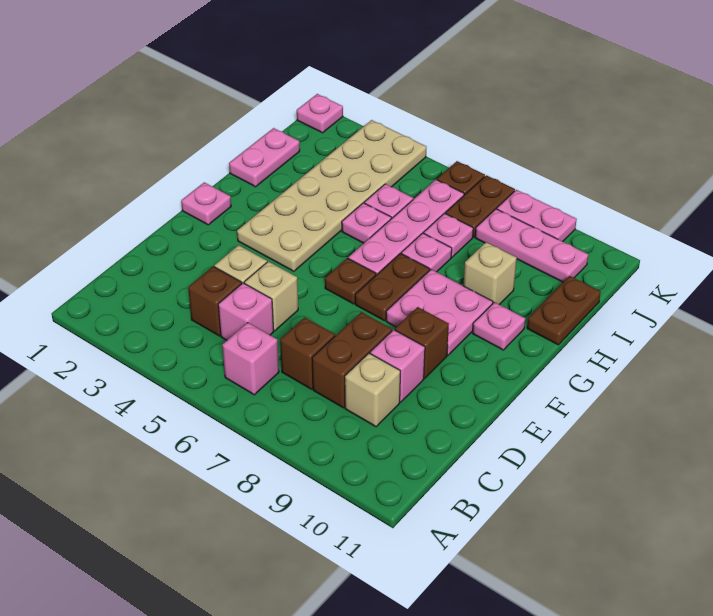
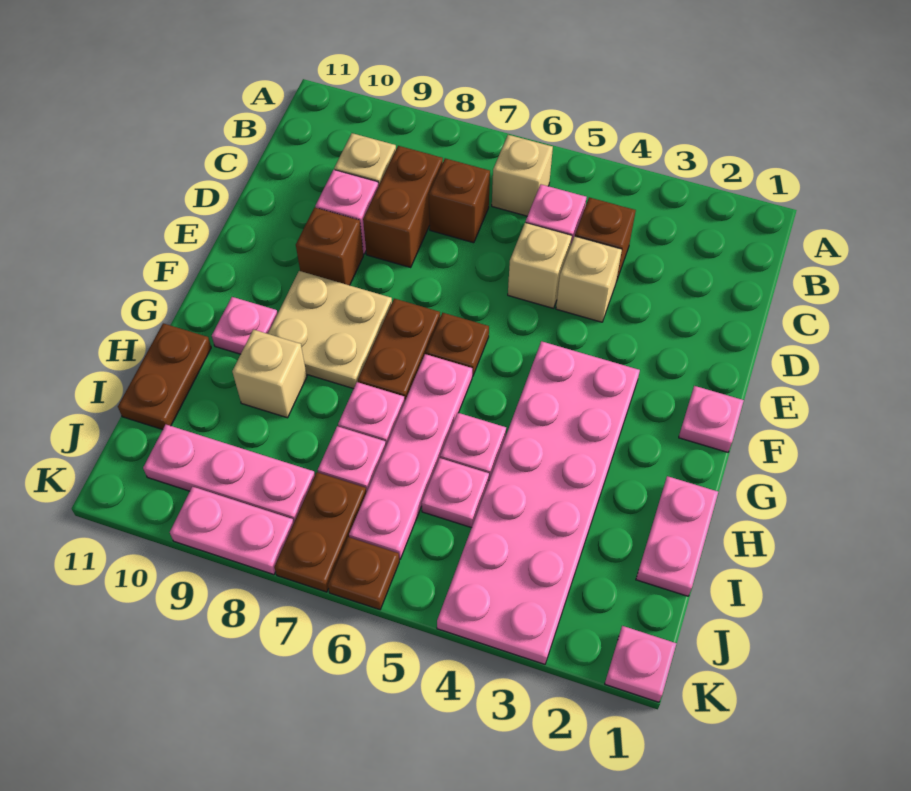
pink brick B6 level 1 -> tan brick B6 level 1
tan plate F3:K4 level 1 -> pink plate F3:K4 level 1
pink plate F8:G9 level 1 -> tan plate F8:G9 level 1

